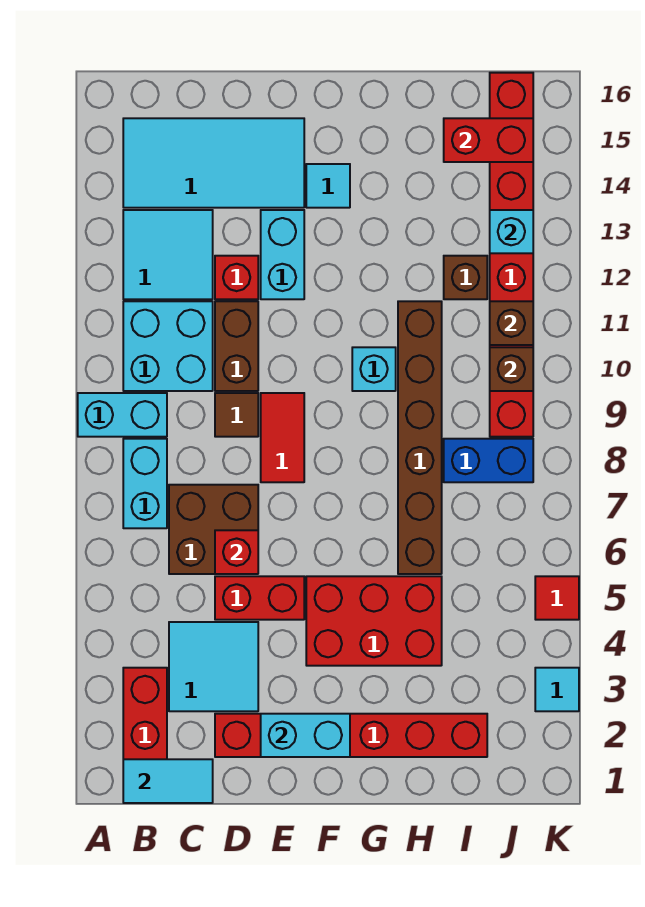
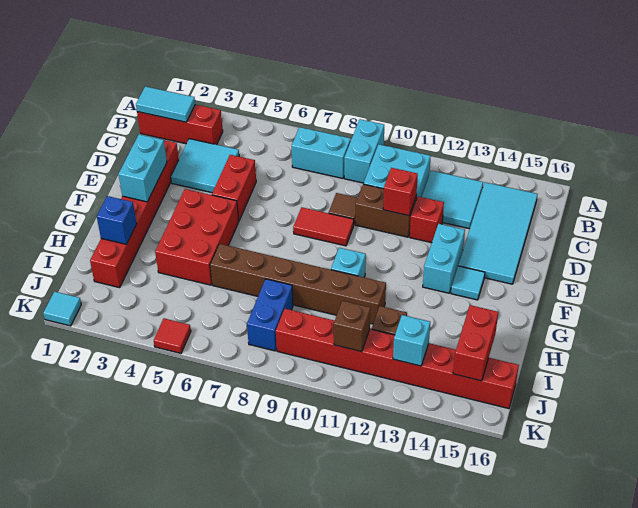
cyan tile B1:C1 level 2 -> cyan tile B1:B2 level 2
brown brick C6:D7 level 1 -> none
red brick D6 level 2 -> red brick D11 level 2
cyan brick E12:E13 level 1 -> cyan brick E13:F13 level 1
none -> blue brick H2 level 2
brown brick J10 level 2 -> none
cyan tile K3 level 1 -> cyan tile K1 level 1

